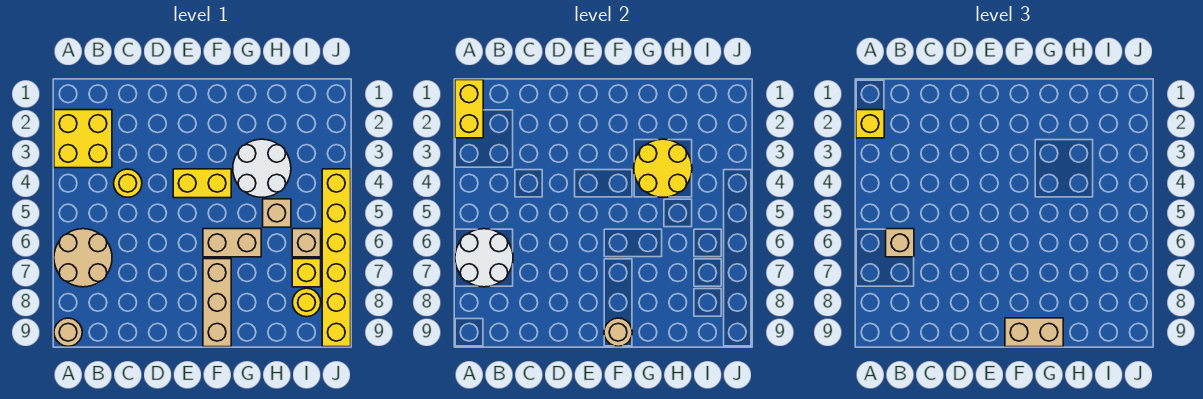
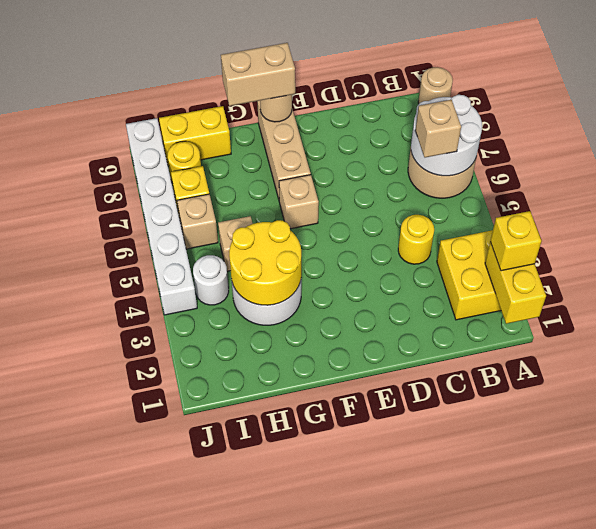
yellow brick E4:F4 level 1 -> yellow brick H9:I9 level 1
tan brick F6:G6 level 1 -> tan brick F6 level 1
none -> white round brick I4 level 1
yellow brick J4:J9 level 1 -> white brick J4:J9 level 1

